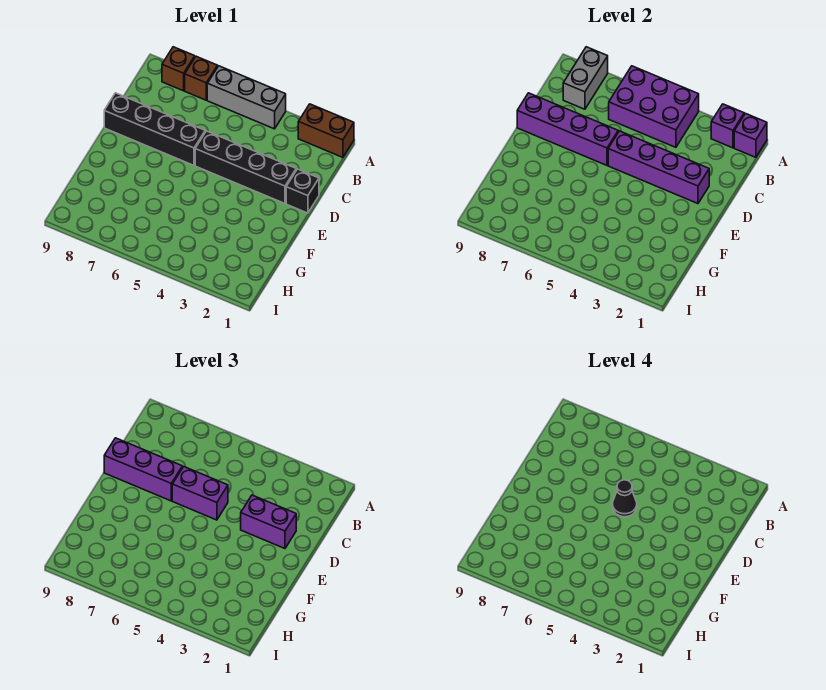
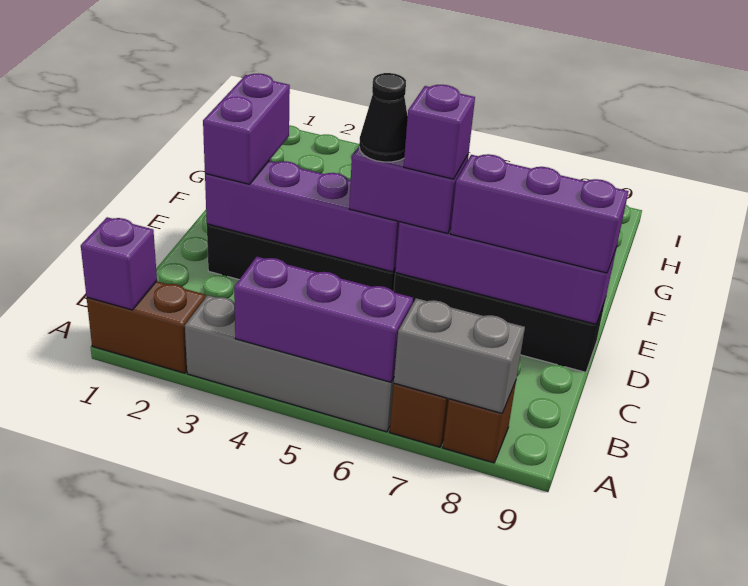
purple brick A2 level 2 -> purple brick D6 level 4
grey brick A4:A6 level 1 -> grey brick A3:A6 level 1
purple brick A4:B6 level 2 -> purple brick A4:A6 level 2
grey brick A8:B8 level 2 -> grey brick A7:A8 level 2
black brick D1 level 1 -> none
purple brick D2:D3 level 3 -> purple brick D2:E2 level 3

